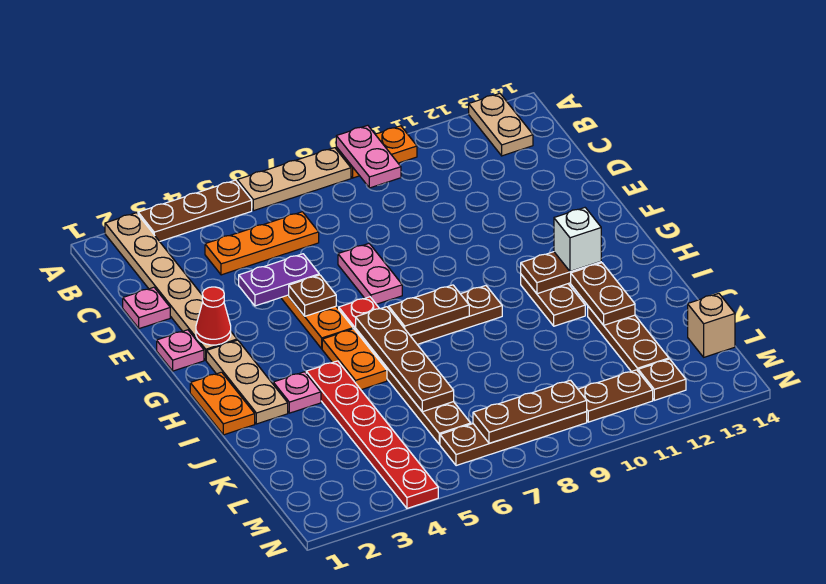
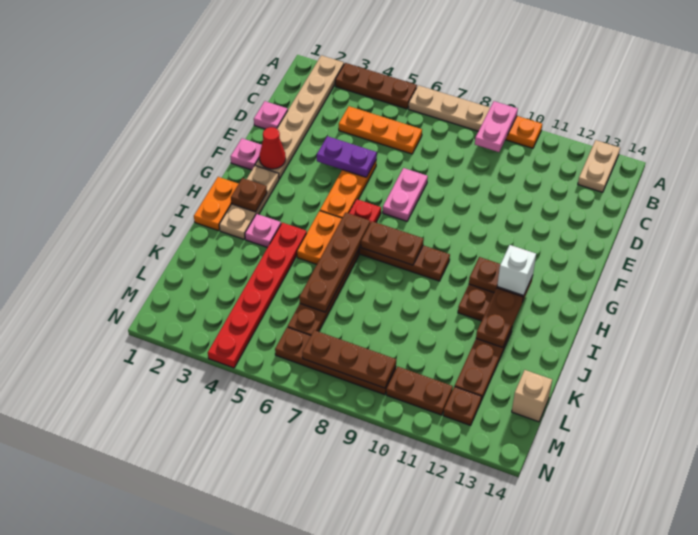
brown plate F5 level 2 -> brown plate H2 level 2

